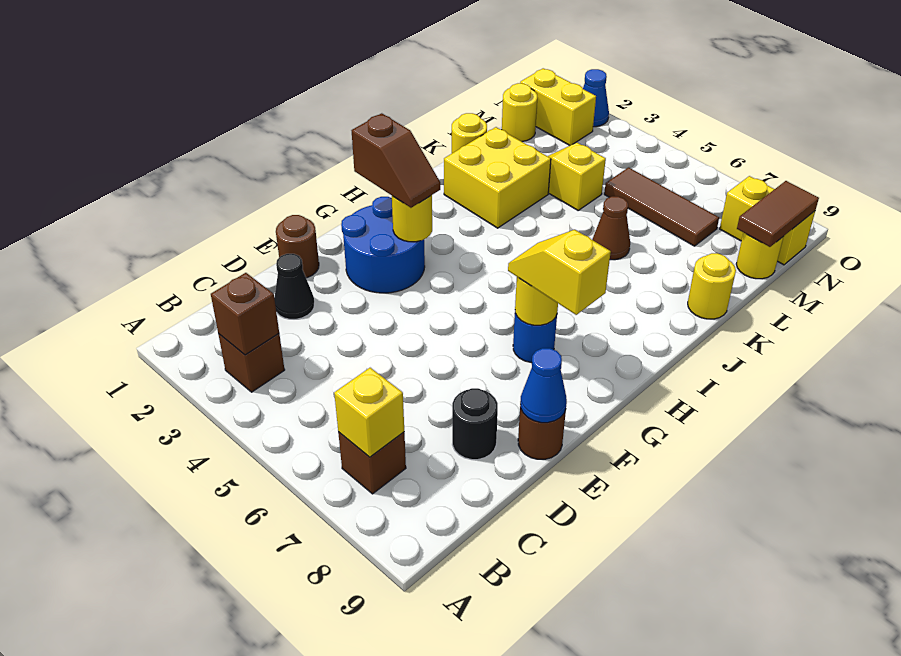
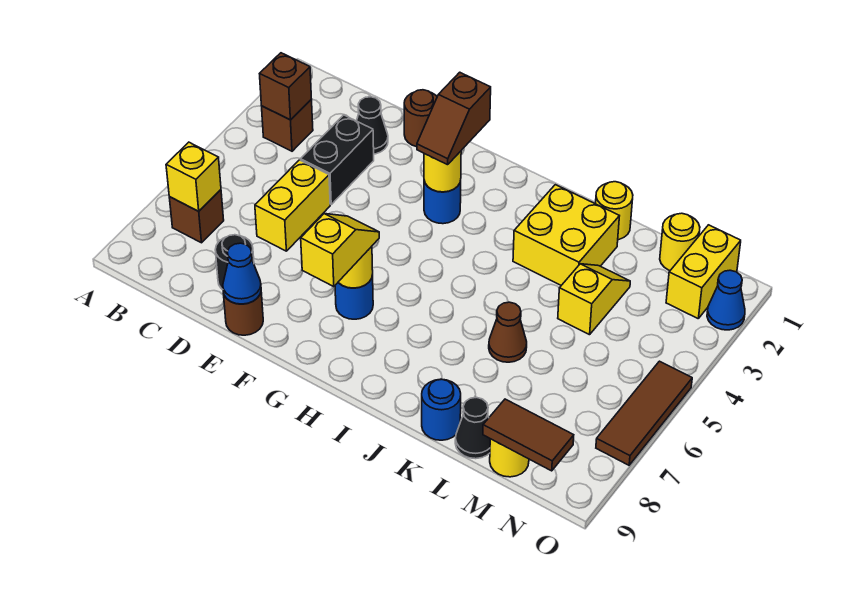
none -> black brick D3:D4 level 1
blue round brick F2:G3 level 1 -> blue round brick G3 level 1
yellow round brick K9 level 1 -> blue round brick K9 level 1
none -> black cone L9 level 1
brown tile M5:M7 level 1 -> brown tile O5:O7 level 1
yellow brick N8:N9 level 1 -> yellow brick D5:D6 level 1

